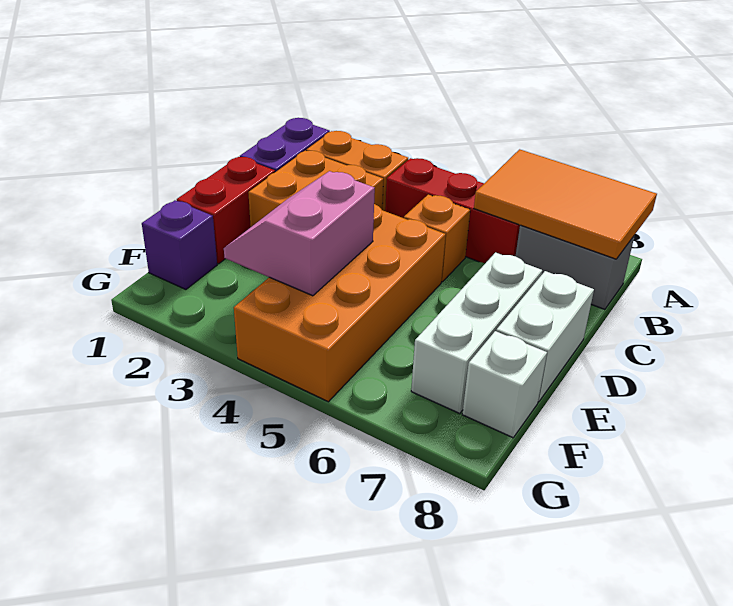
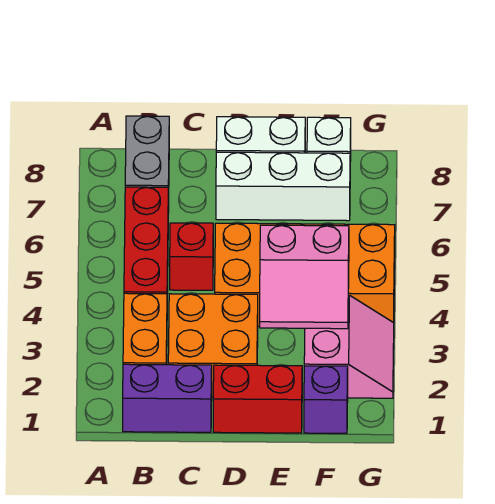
orange tile A6:B8 level 2 -> none
orange brick C5 level 1 -> red brick C5 level 1
none -> pink slope F2:G3 level 1 top F

